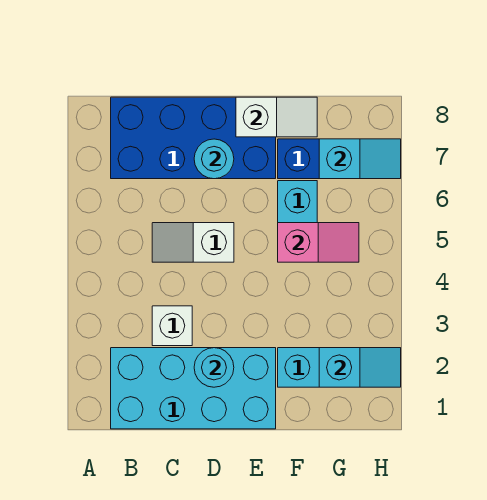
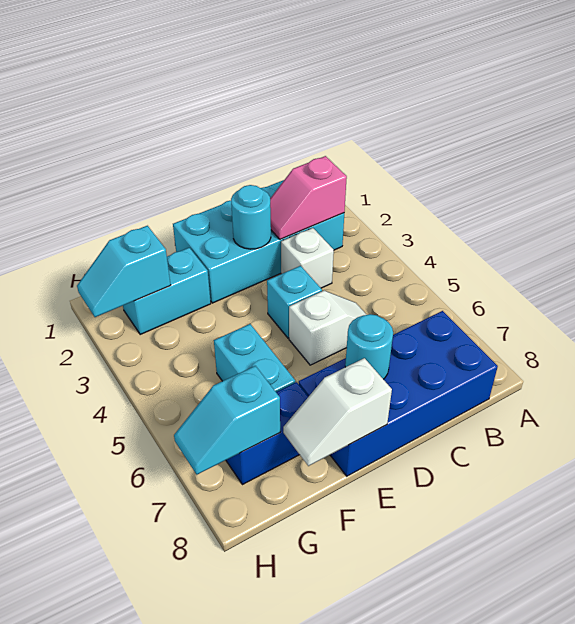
none -> cyan brick D4 level 1
pink slope F5:G5 level 2 top F -> pink slope B2:C2 level 2 top B

